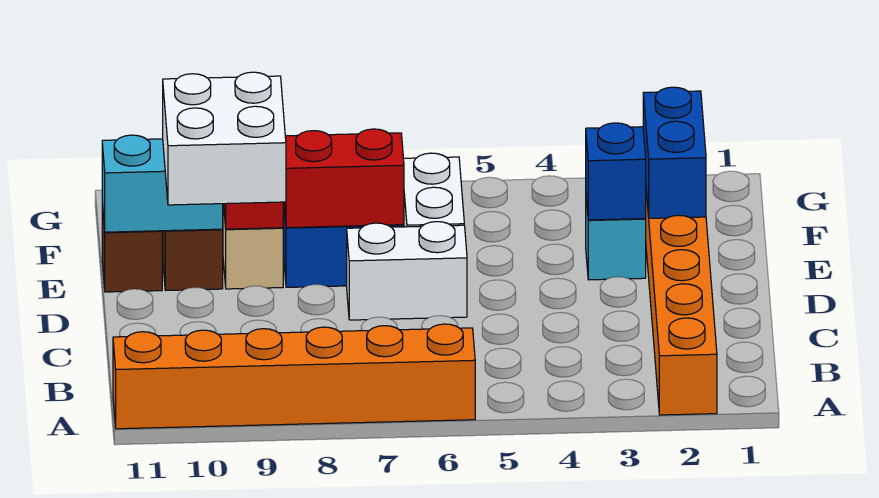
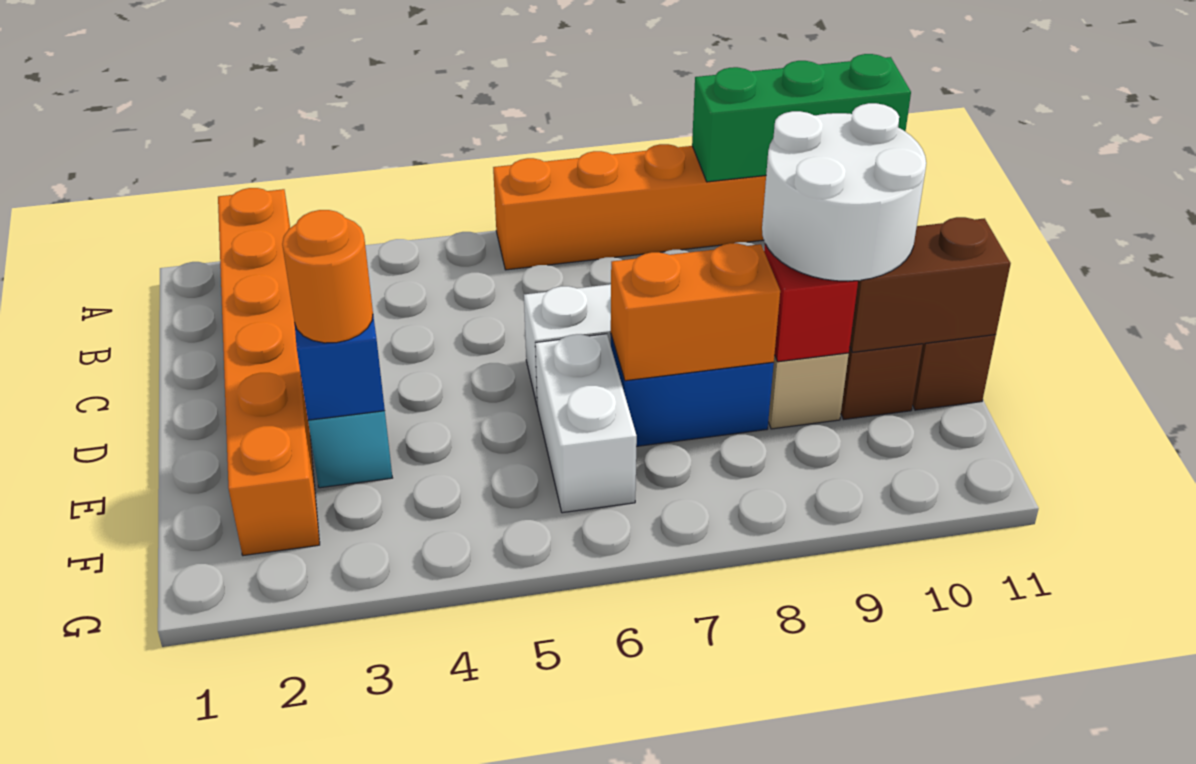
none -> green brick A9:A11 level 2
white brick D9:E10 level 3 -> white round brick D9:E10 level 3
blue brick E2:F2 level 2 -> none
none -> orange round brick E3 level 3
red brick E7:E8 level 2 -> orange brick E7:E8 level 2
cyan brick E10:E11 level 2 -> brown brick E10:E11 level 2

